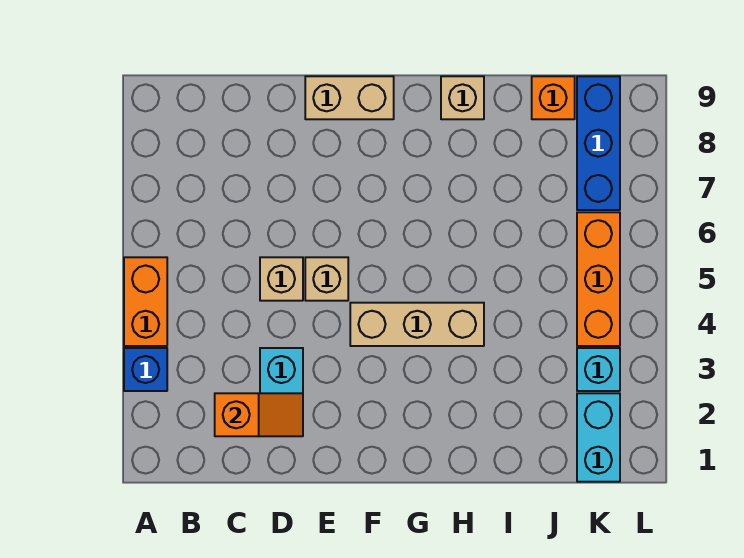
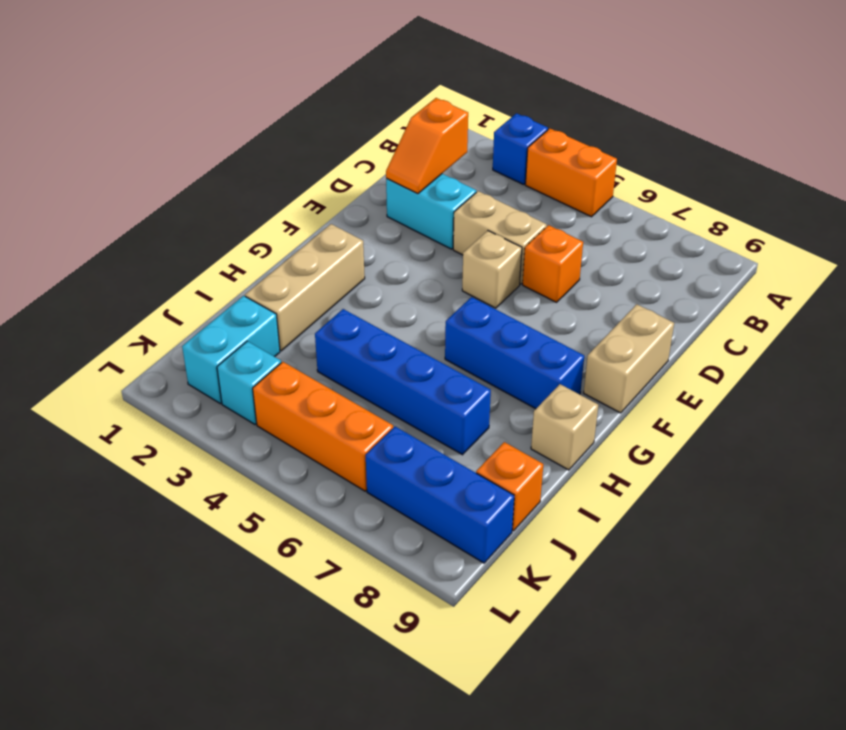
tan brick D5 level 1 -> tan brick D4:D5 level 1
none -> orange brick D6 level 1
tan brick F4:H4 level 1 -> tan brick G2:I2 level 1
none -> blue brick G6:G8 level 1
none -> blue brick I4:I7 level 1
cyan brick K1:K2 level 1 -> cyan brick J2:K2 level 1

